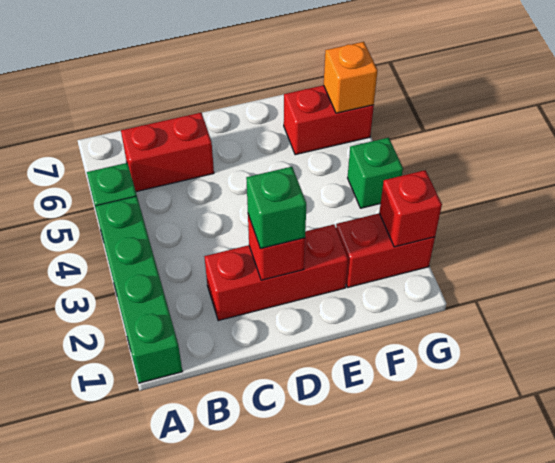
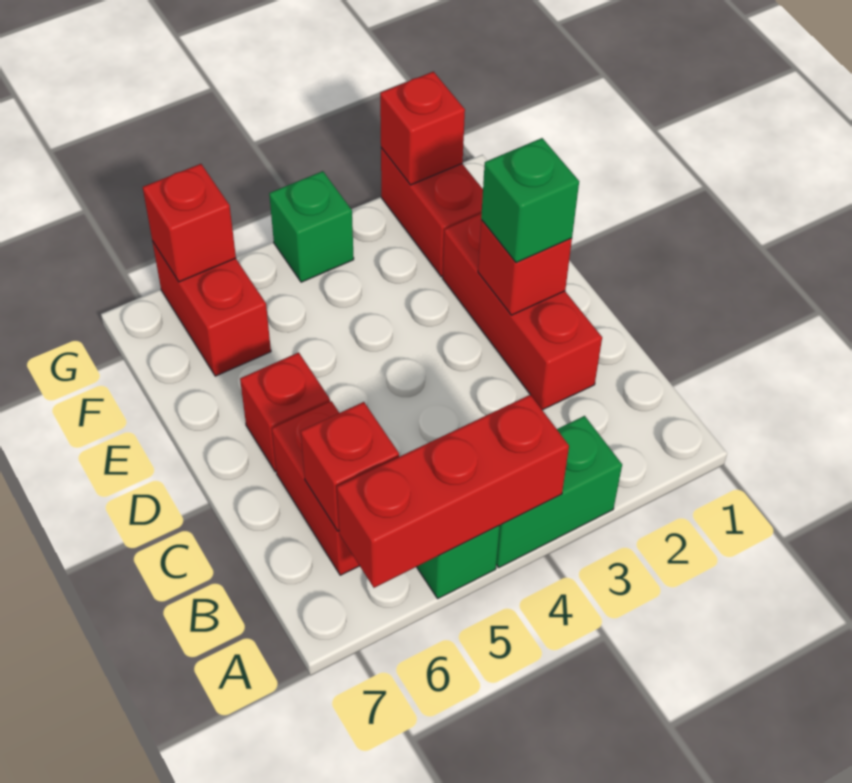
green brick A1:A4 level 1 -> green brick A3:A4 level 1
none -> red brick A4:A6 level 2
none -> red brick B6 level 2
none -> red brick D6 level 1
orange brick G6 level 2 -> red brick G6 level 2

